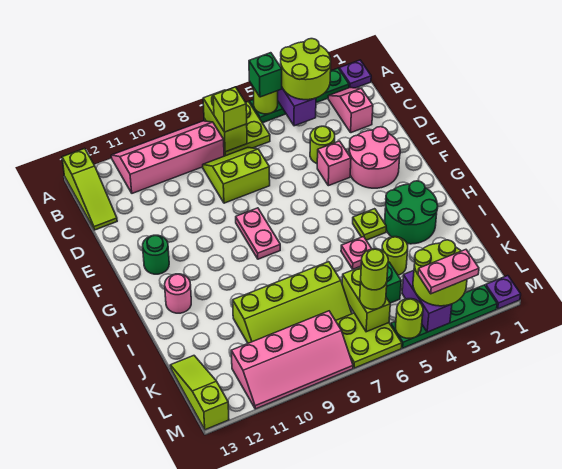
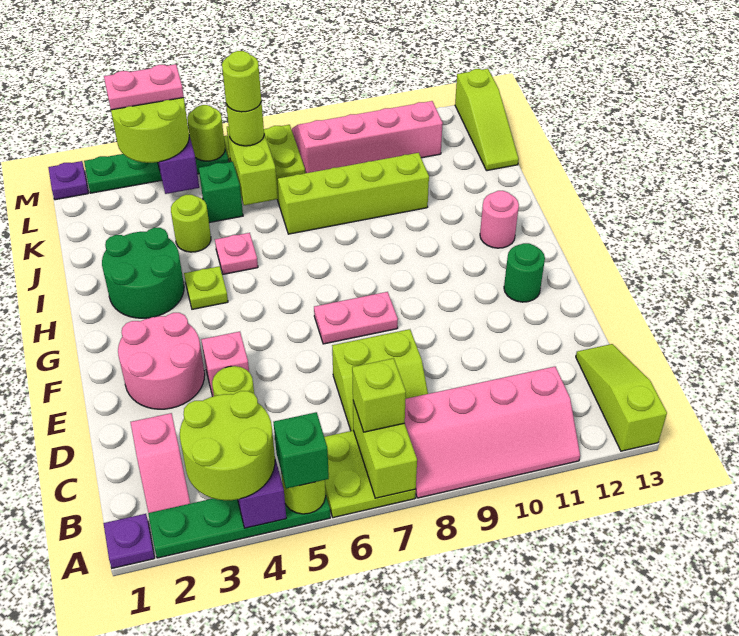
pink plate F8:G8 level 1 -> pink plate F7:F8 level 1

